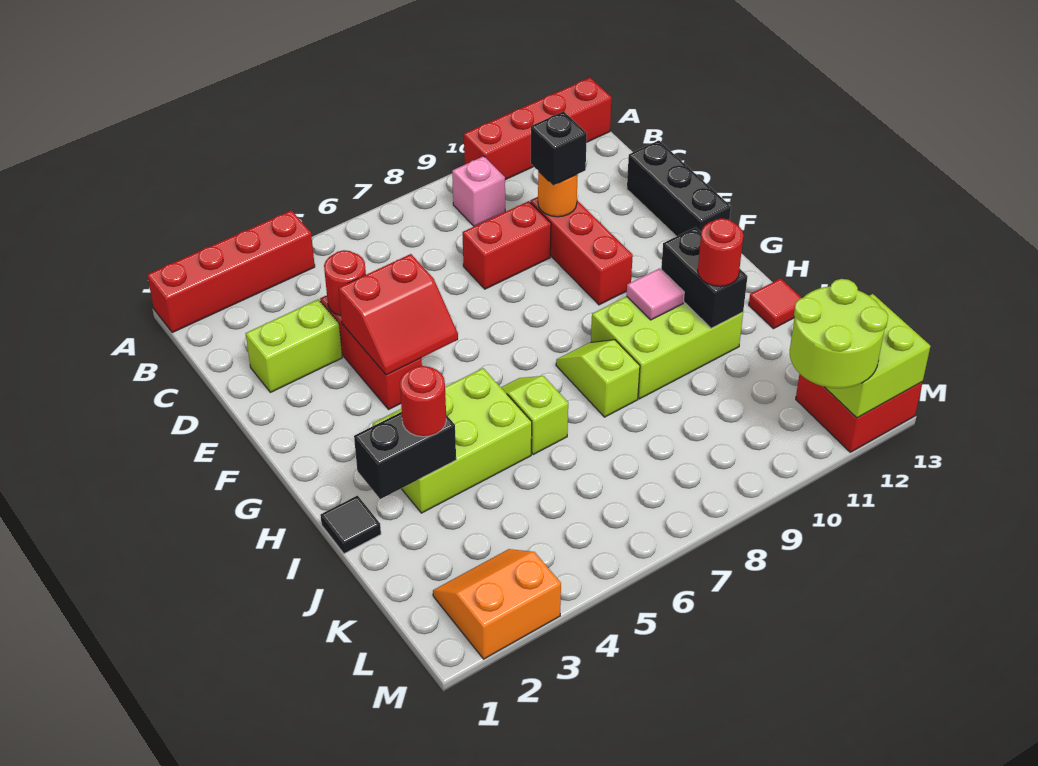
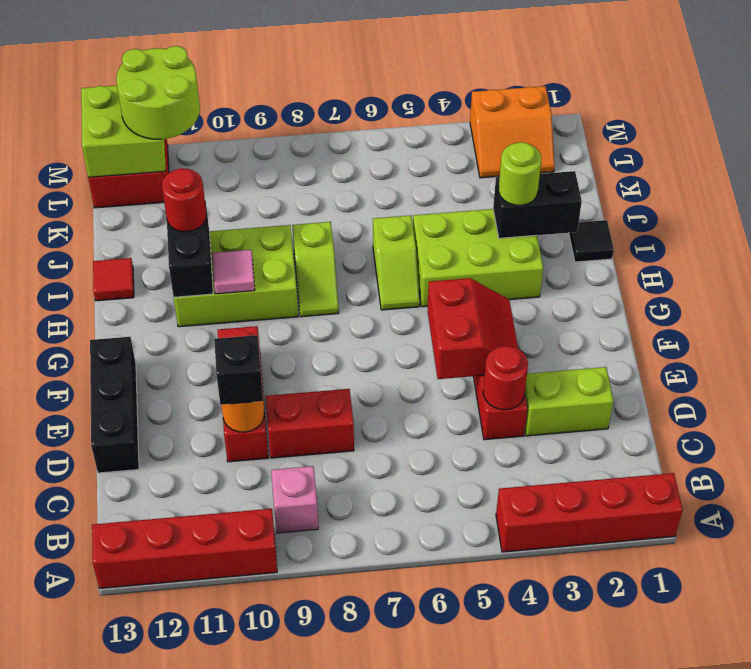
red slope E4:F5 level 2 top E -> red slope E4:F5 level 2 top 5
red round brick I3 level 3 -> lime round brick I3 level 3

